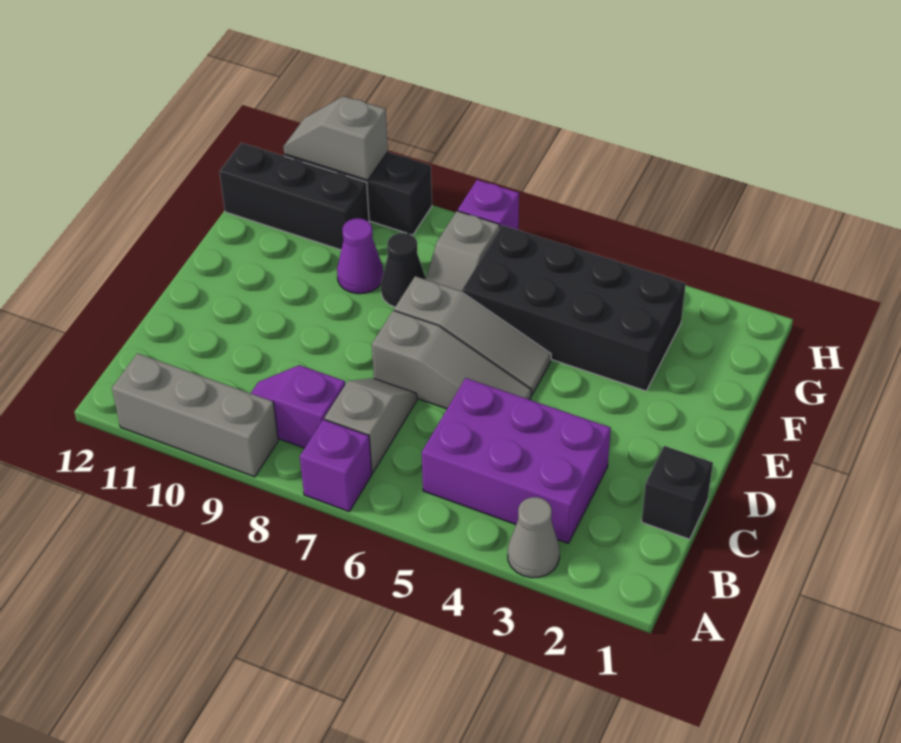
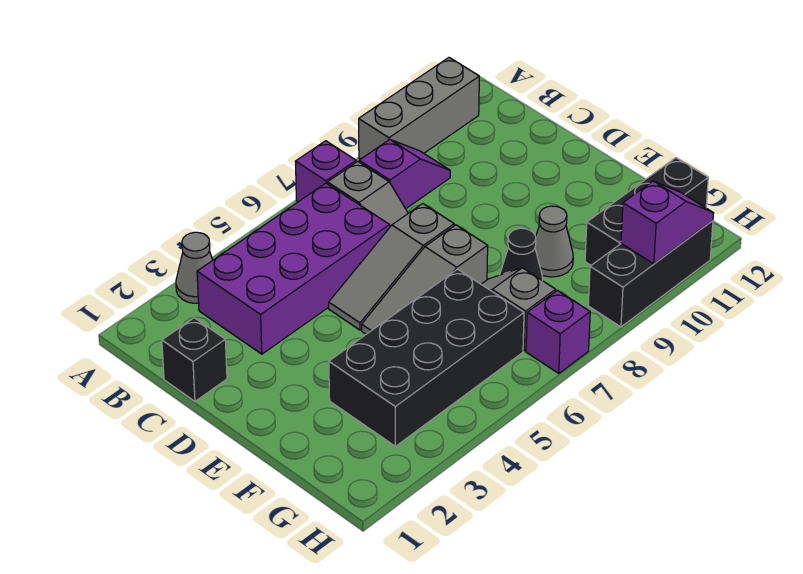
purple brick B3:C5 level 1 -> purple brick B3:C6 level 1
purple cone F9 level 1 -> grey cone F9 level 1
grey slope H10:H11 level 2 top 10 -> purple slope H10:H11 level 2 top 10

